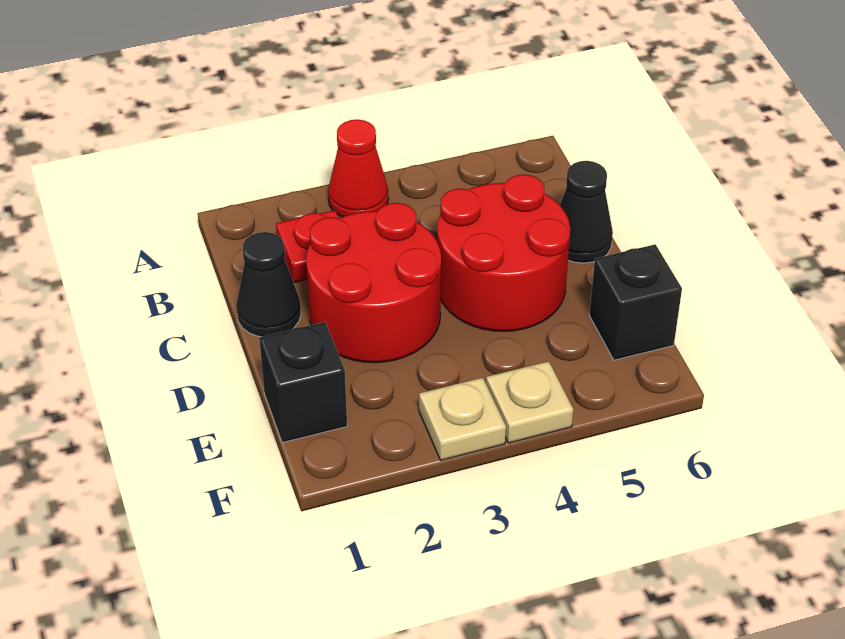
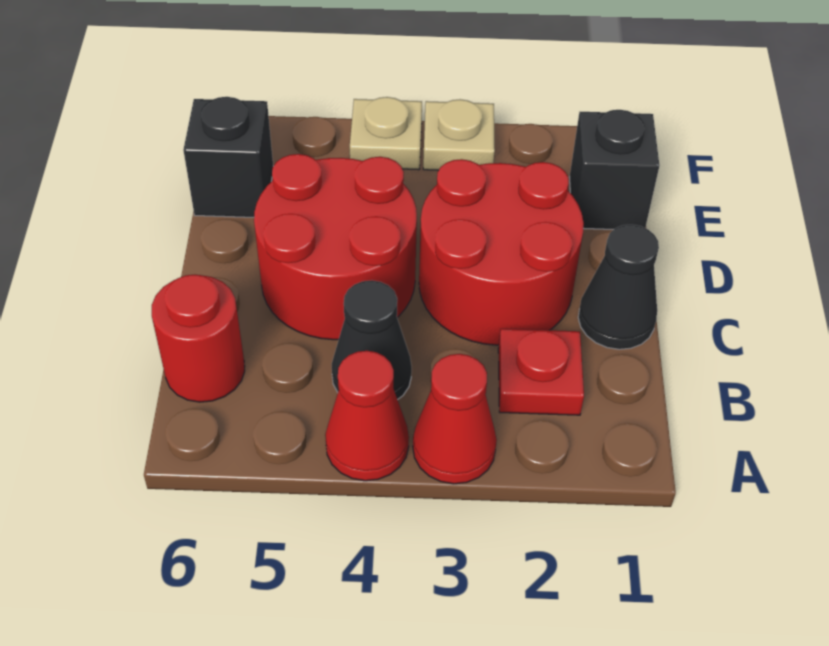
none -> red cone A4 level 1
none -> red round brick B6 level 1
black cone C6 level 1 -> black cone B4 level 1

